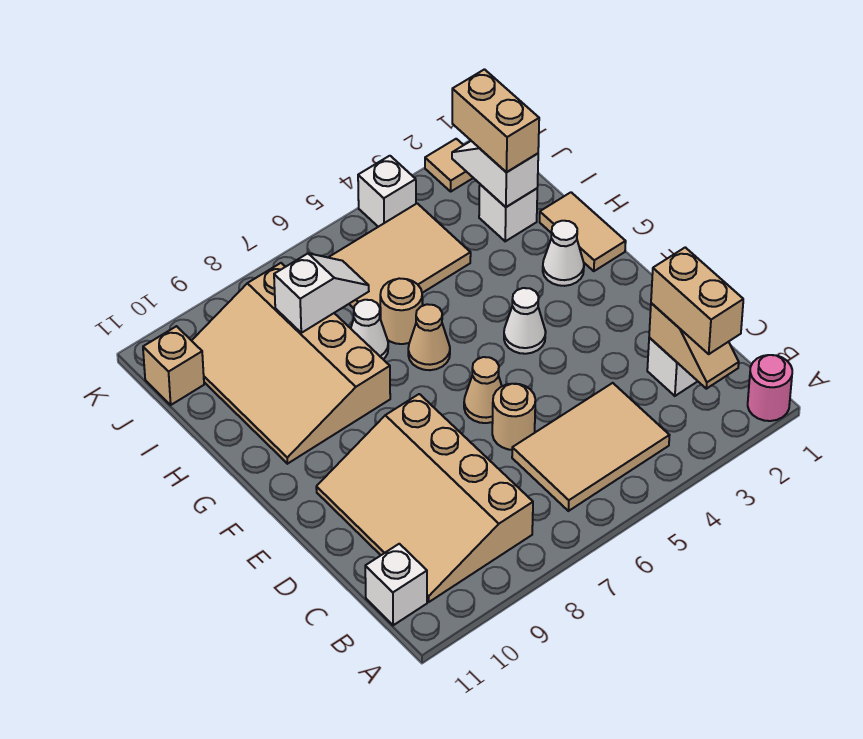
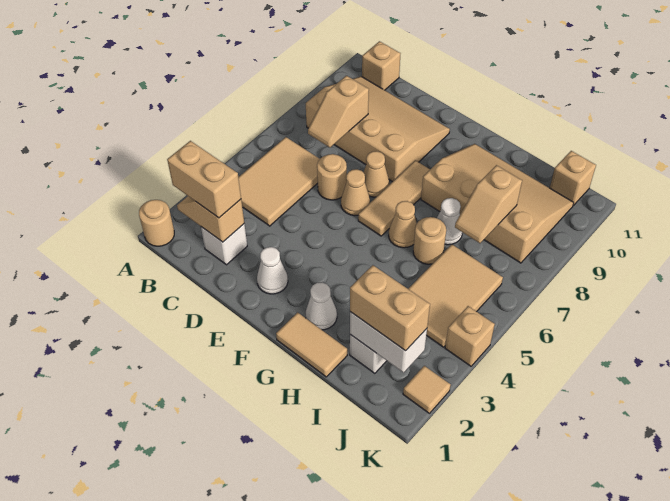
pink round brick A1 level 1 -> tan round brick A1 level 1
white brick B11 level 1 -> tan brick B11 level 1
none -> tan slope C7:C8 level 2 top 8
none -> tan cone E7 level 1
white cone F4 level 1 -> white cone E2 level 1
none -> tan tile F6:F8 level 1
white slope I2:J2 level 2 top I -> white brick I2:J2 level 2
white slope I7:I8 level 2 top 8 -> tan slope I7:I8 level 2 top 8
white brick K4 level 1 -> tan brick K4 level 1

